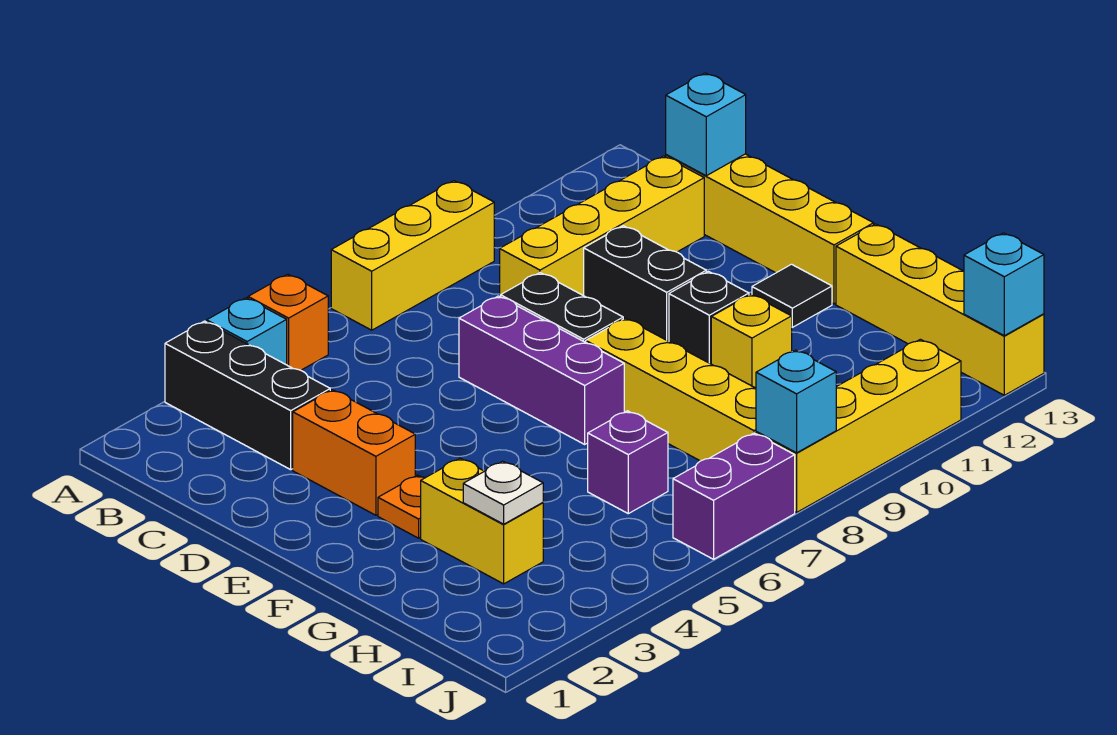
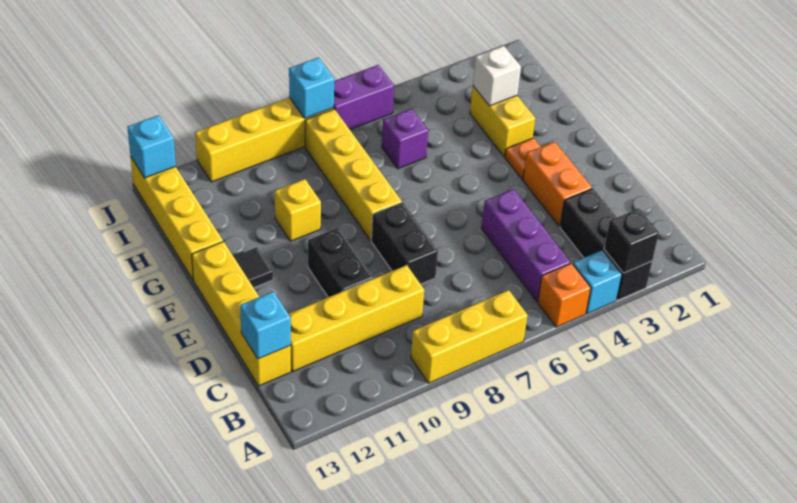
purple brick D7:F7 level 1 -> purple brick B5:D5 level 1
black brick F10 level 1 -> black brick A3 level 2
white plate H3 level 2 -> white brick H3 level 2

